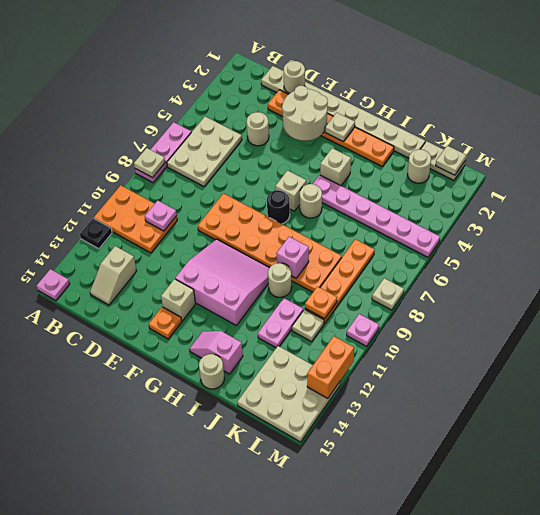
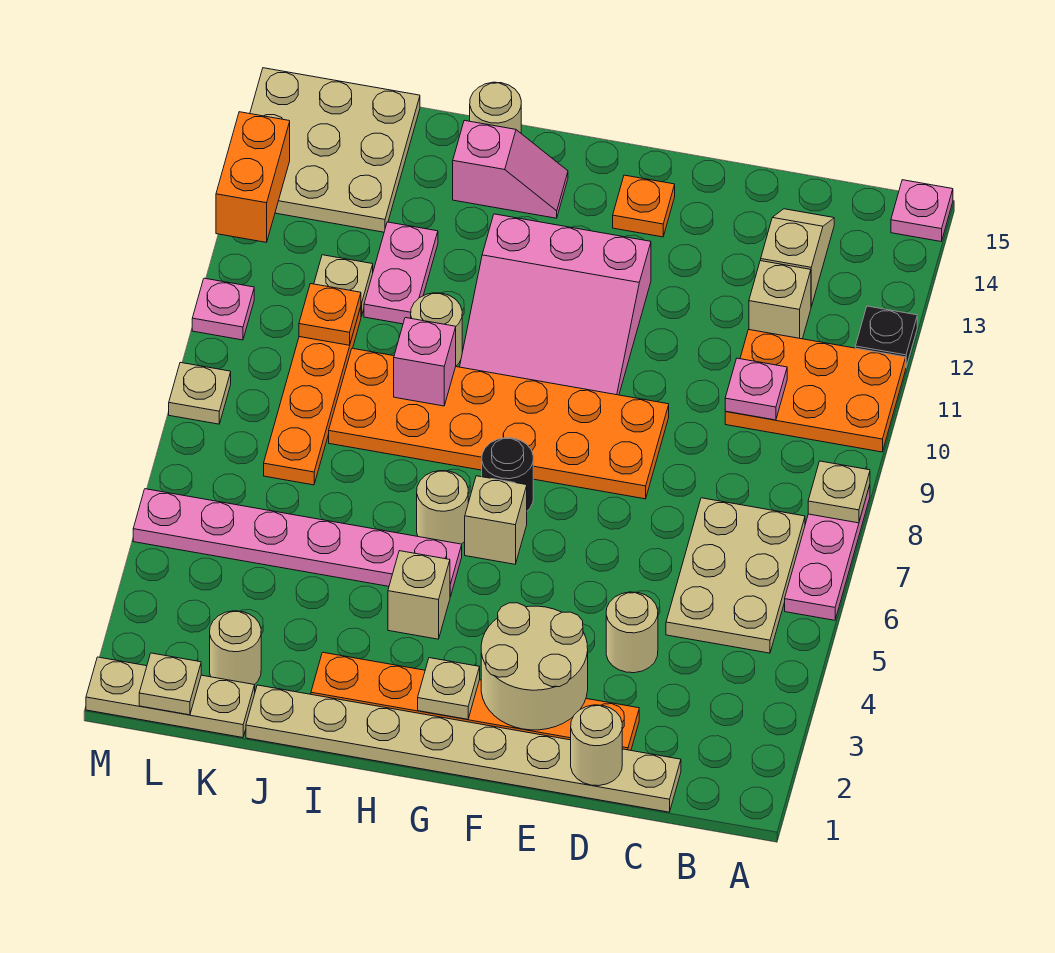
tan brick F13 level 1 -> tan brick C12 level 1
tan plate K1:L1 level 1 -> tan plate K1:M1 level 1

